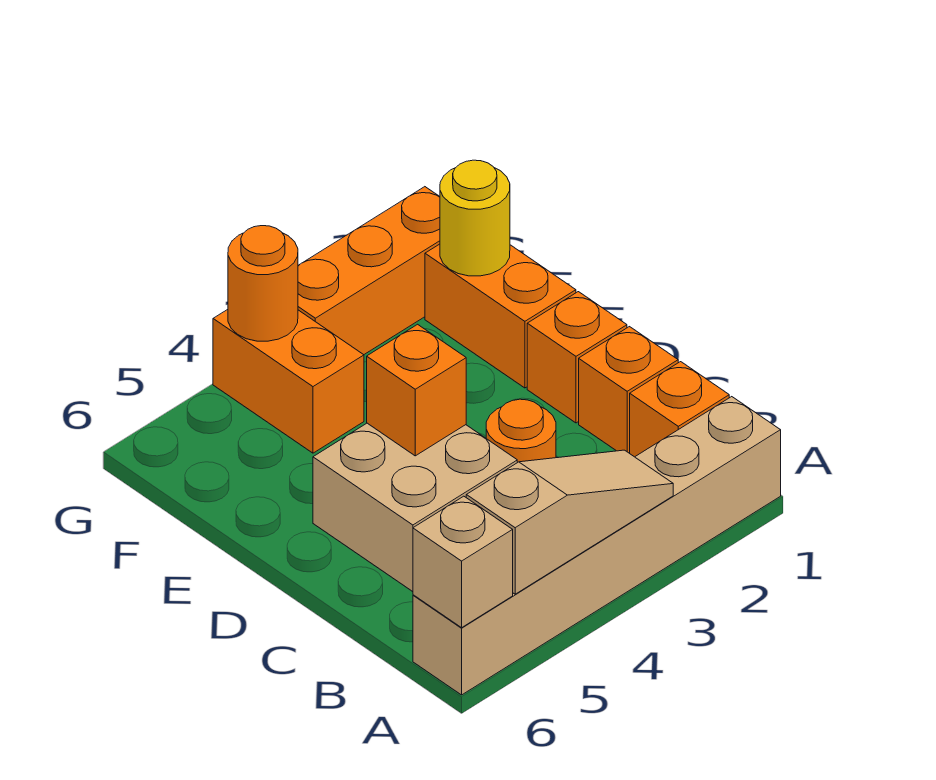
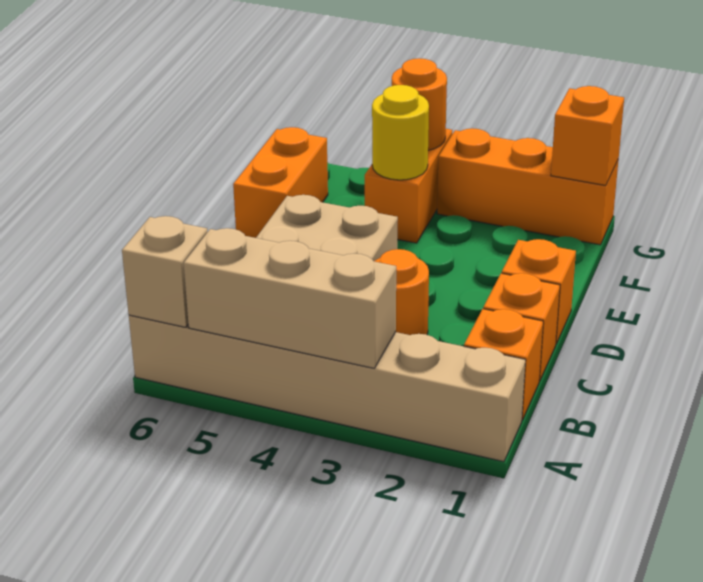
tan slope A3:A5 level 2 top 5 -> tan brick A3:A5 level 2
orange brick D4 level 2 -> orange brick G1 level 2
orange brick E1:F1 level 1 -> orange brick E6:F6 level 1
yellow round brick F1 level 2 -> yellow round brick F4 level 2

